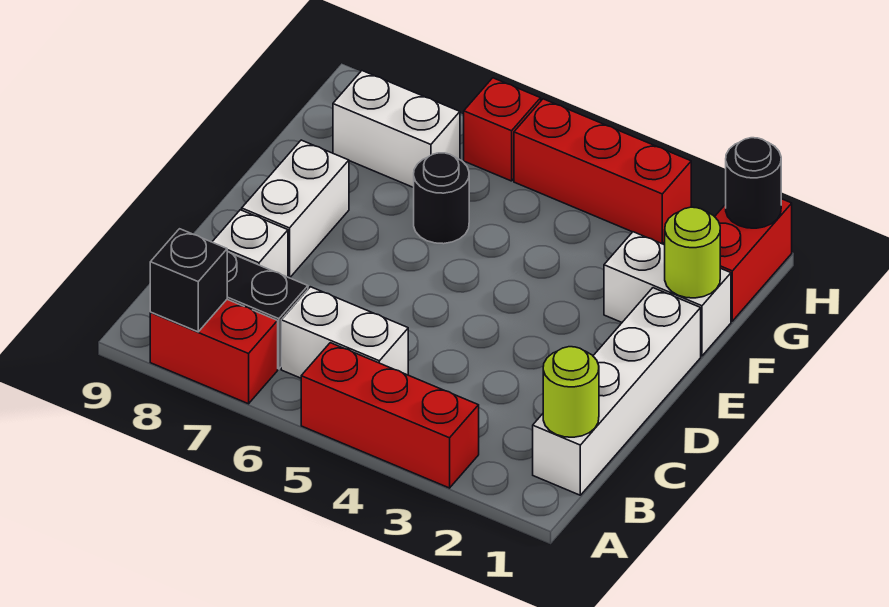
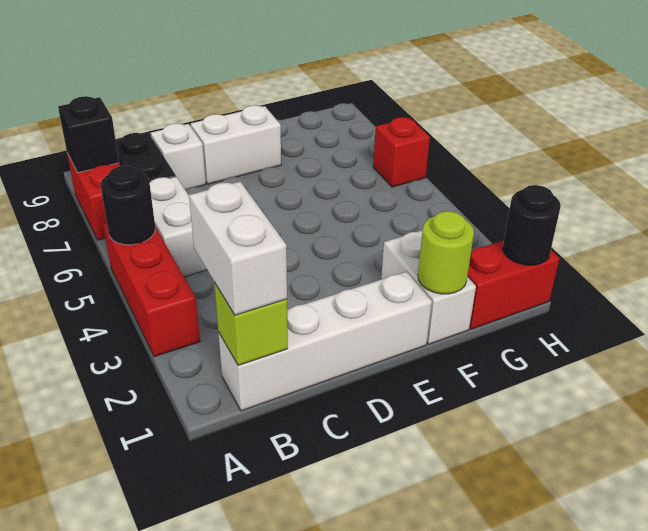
lime round brick B1 level 2 -> lime brick B1 level 2
black round brick F6 level 1 -> black round brick A5 level 2
white brick G7:G8 level 1 -> white brick B1:B2 level 3
red brick H3:H5 level 1 -> none

